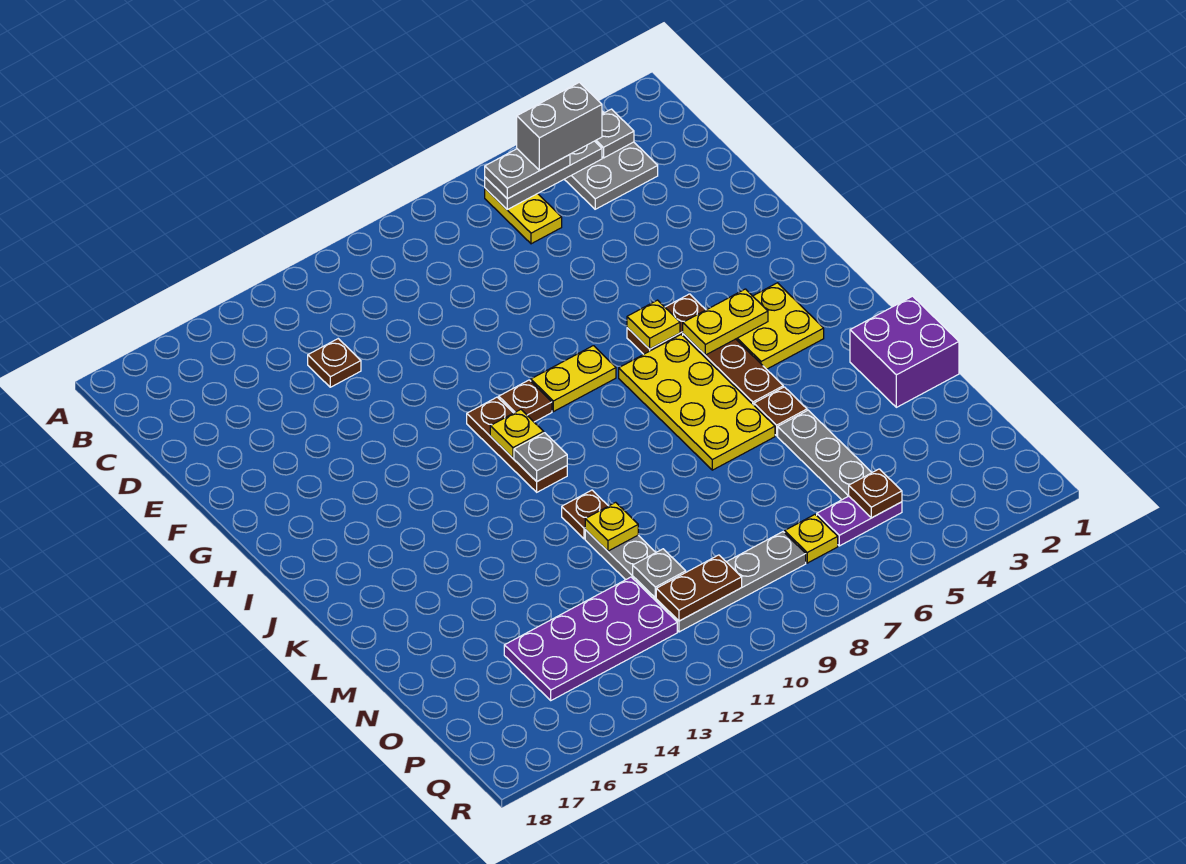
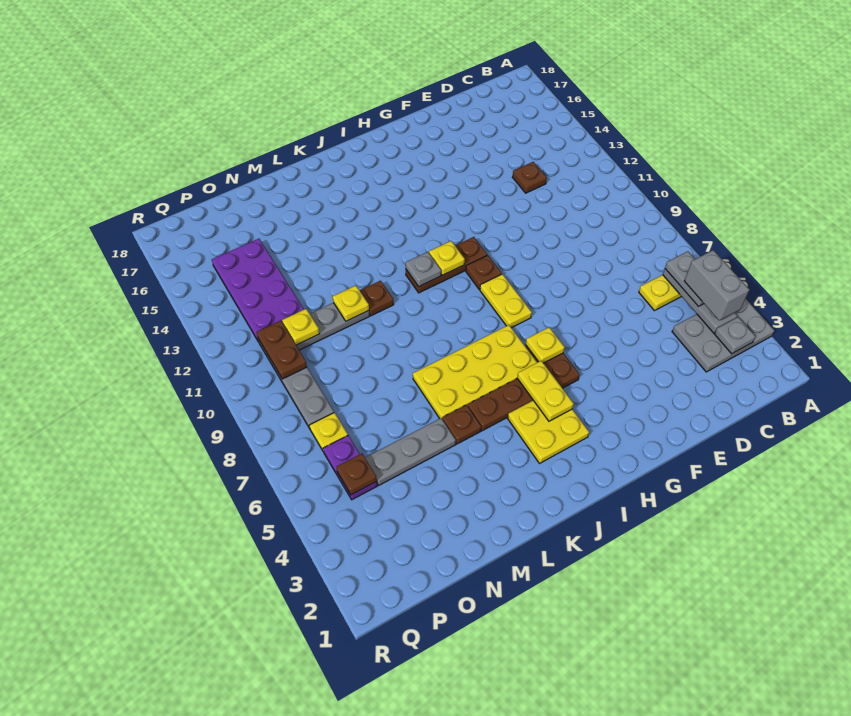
purple brick L1:M2 level 1 -> none
grey plate O11 level 2 -> yellow plate O11 level 2

